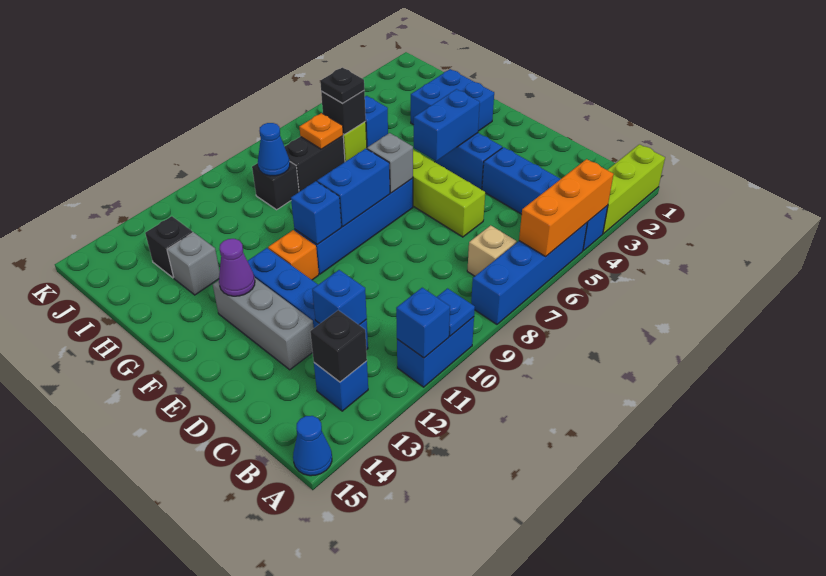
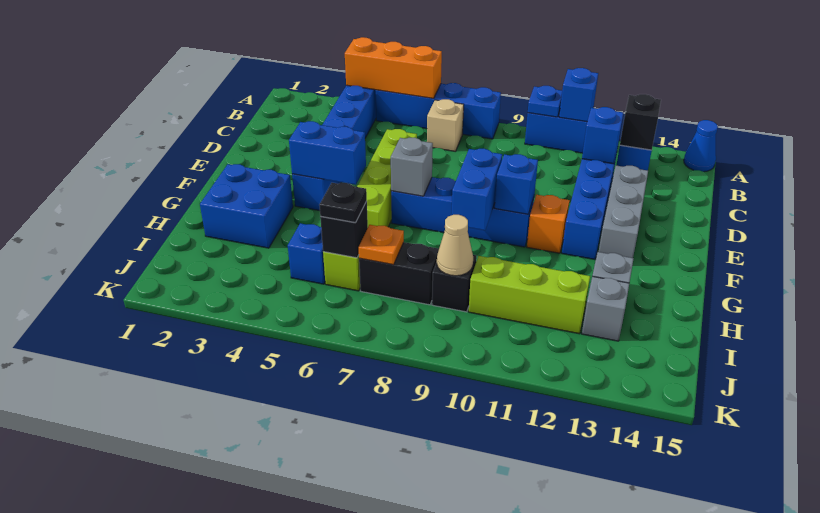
lime brick A1:A3 level 1 -> lime brick I10:I12 level 1
blue brick F8:F9 level 2 -> blue brick F9:G9 level 2
purple cone F13 level 2 -> none
blue cone I9 level 2 -> tan cone I9 level 2
black brick I13 level 1 -> grey brick I13 level 1

